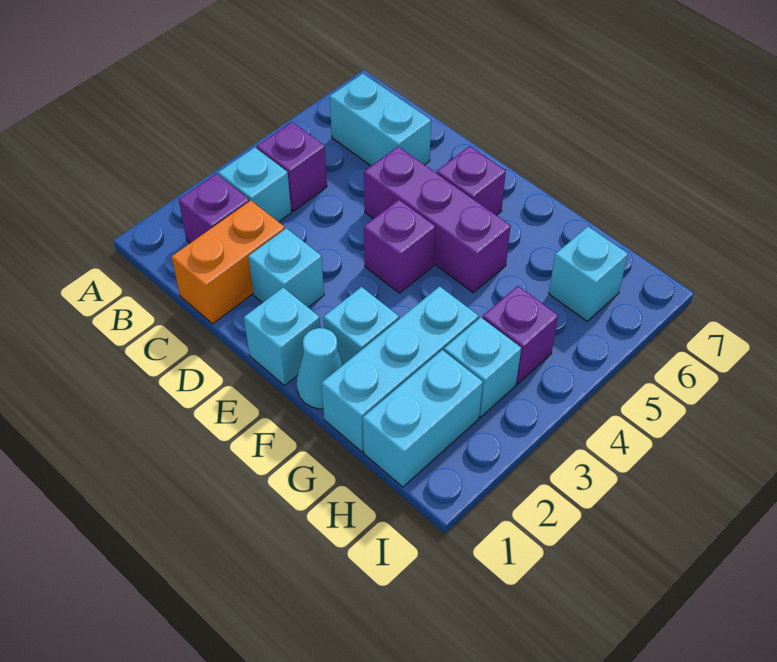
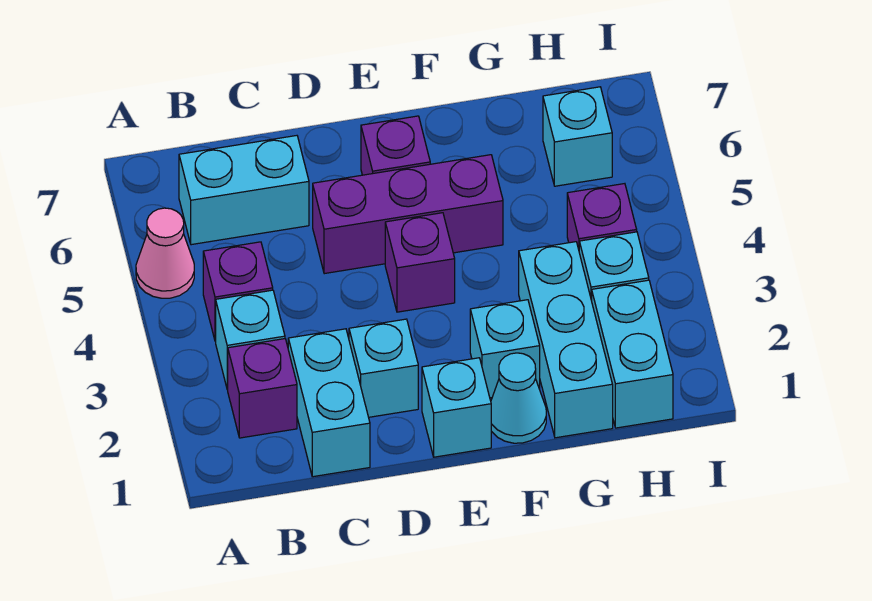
none -> pink cone A5 level 1
orange brick C1:C2 level 1 -> cyan brick C1:C2 level 1

